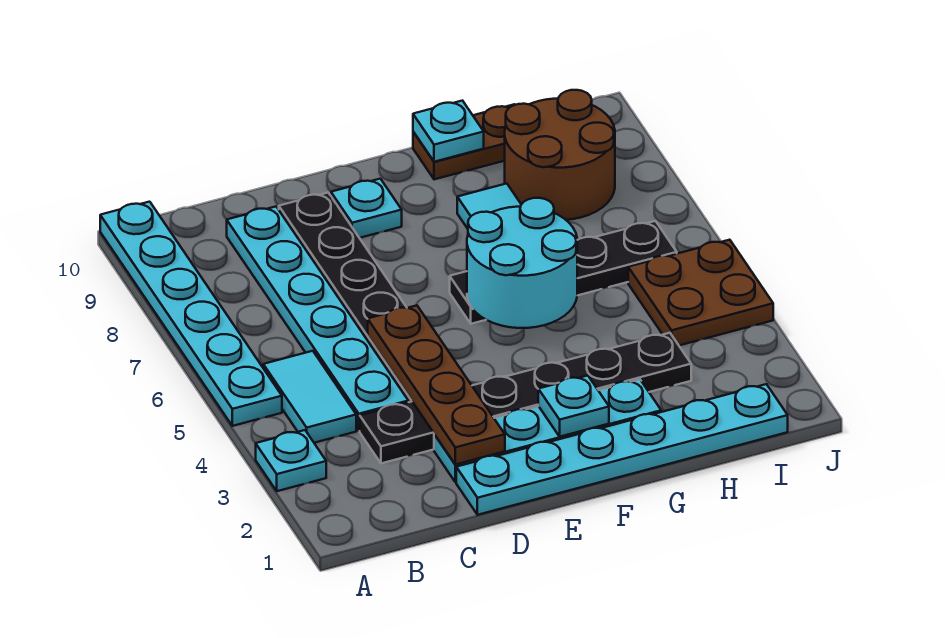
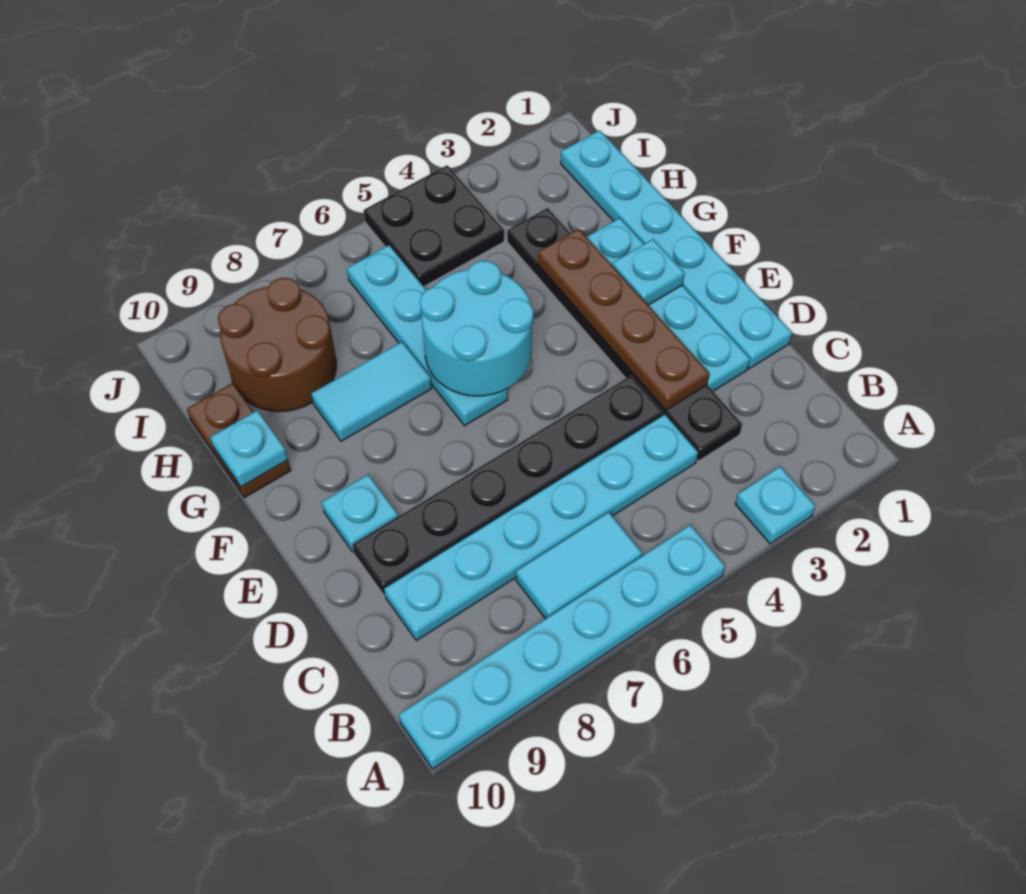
cyan tile B4:B5 level 1 -> cyan tile B6:B7 level 1
brown plate D2:D5 level 2 -> brown plate D3:G3 level 2
black plate F6:I6 level 1 -> cyan plate F6:I6 level 1
brown plate I4:J5 level 1 -> black plate I4:J5 level 1

